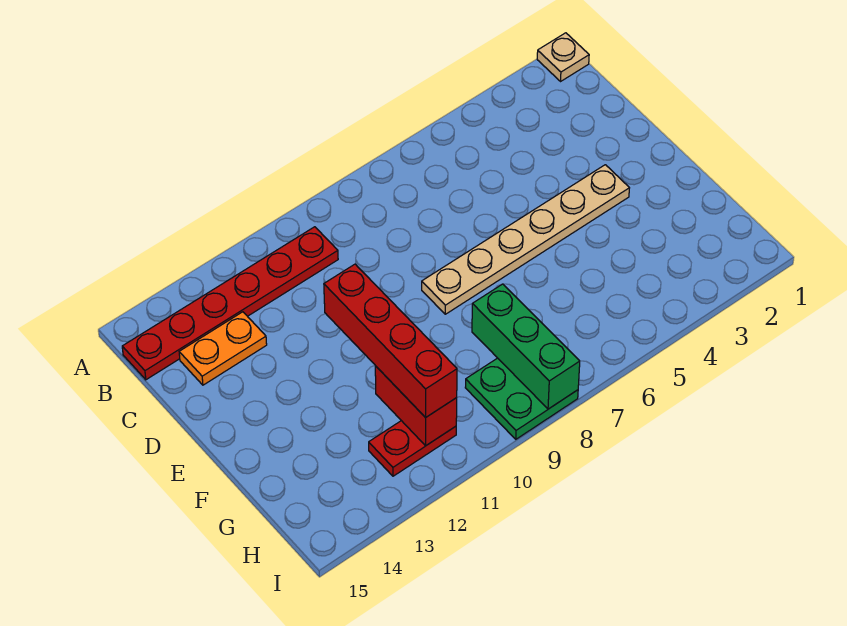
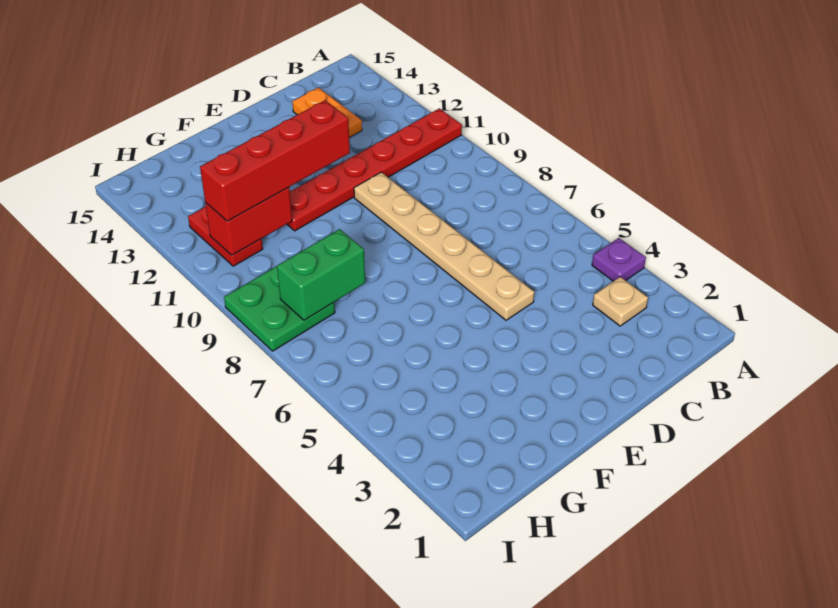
tan plate A1 level 1 -> tan plate B3 level 1
none -> purple plate A4 level 1
red plate B10:B15 level 1 -> red plate A11:F11 level 1
tan plate E3:E8 level 1 -> tan plate D5:D10 level 1
green brick G8:I8 level 2 -> green brick G8:H8 level 2

